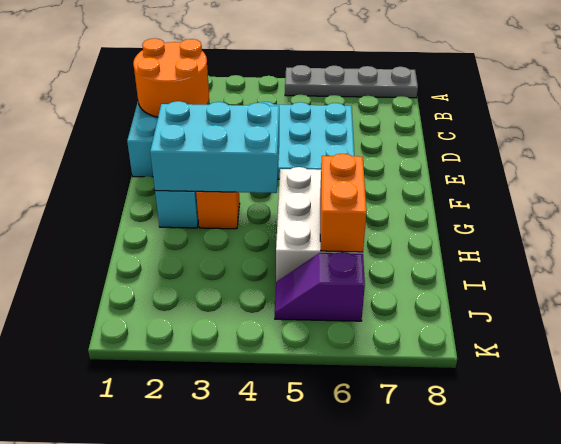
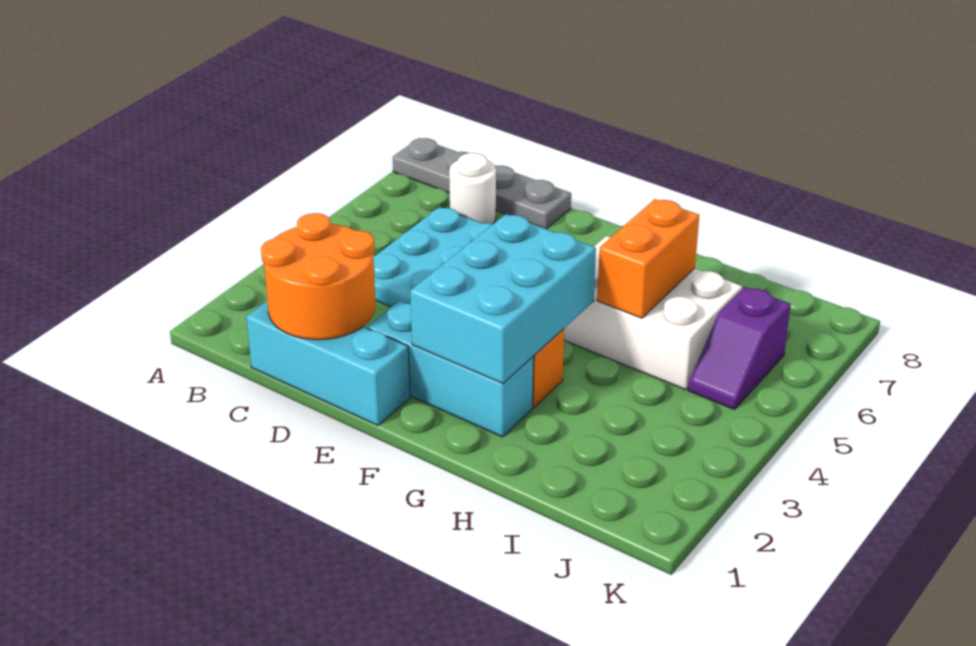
grey plate A5:A8 level 1 -> grey plate A8:D8 level 1
none -> white round brick C7 level 1
orange brick H6:I6 level 2 -> orange brick H5:H6 level 2

